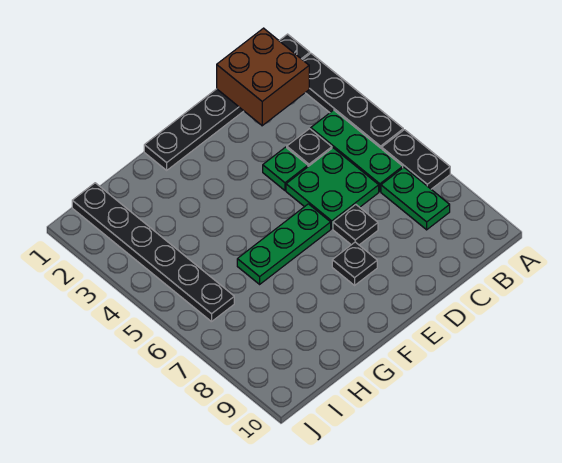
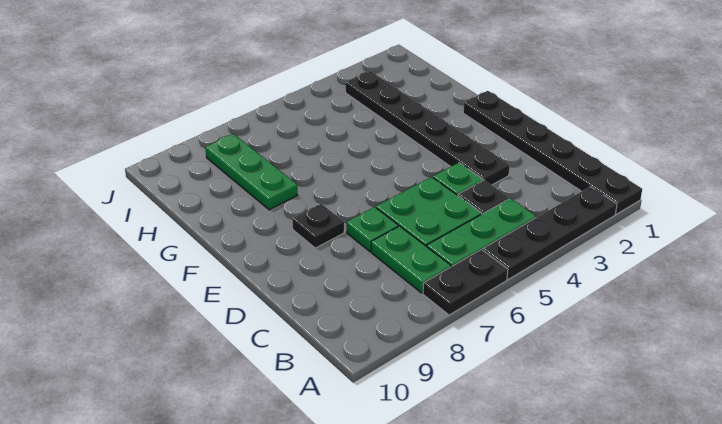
brown brick B1:C2 level 2 -> none
green plate B7:B8 level 1 -> green plate B7:C7 level 1
black plate D7 level 1 -> green plate D7 level 1
green plate E6:G6 level 1 -> green plate G8:I8 level 1
black plate I1:I6 level 1 -> black plate D3:I3 level 1

